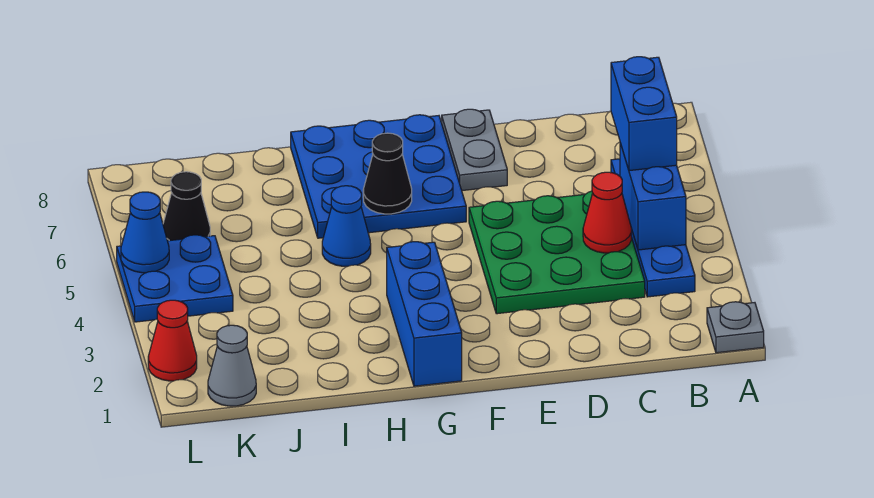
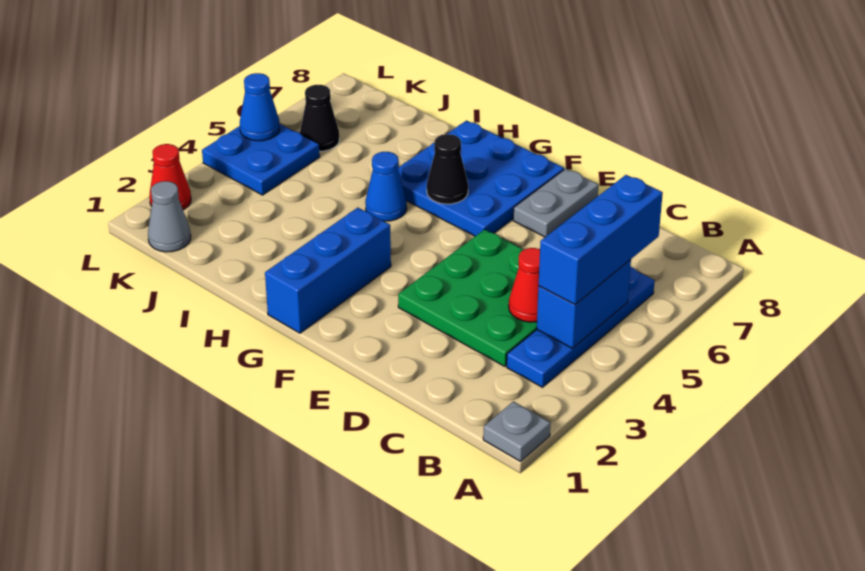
blue brick B5:B6 level 3 -> blue brick B4:B6 level 3

